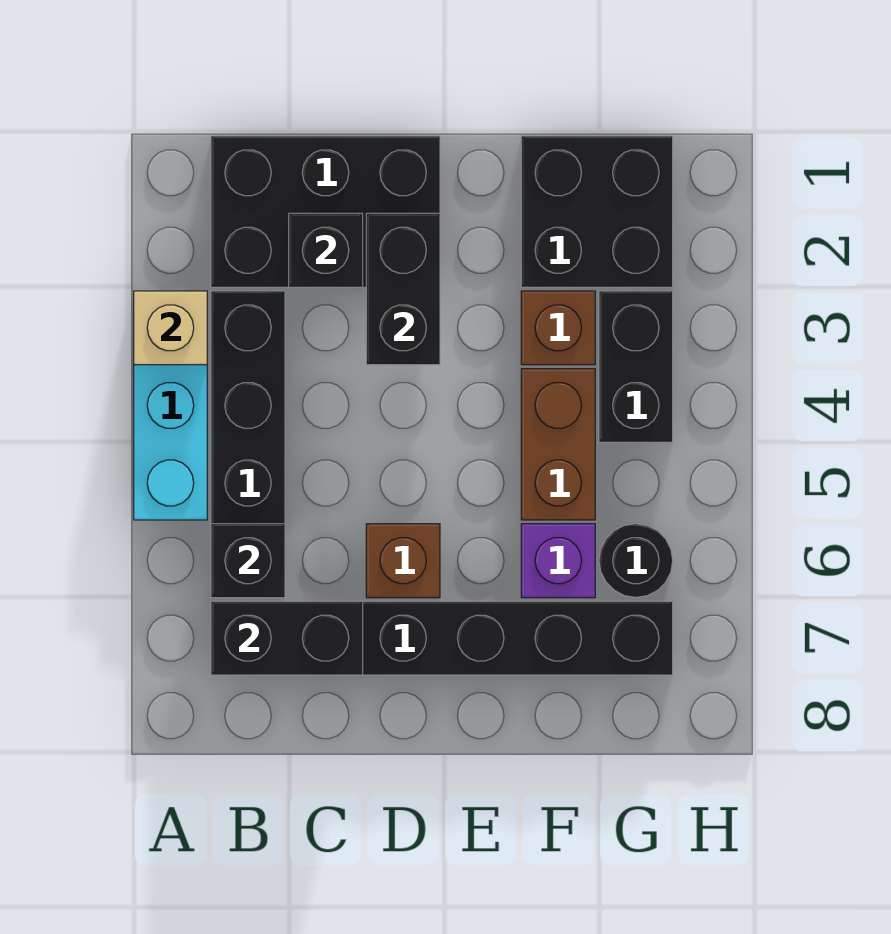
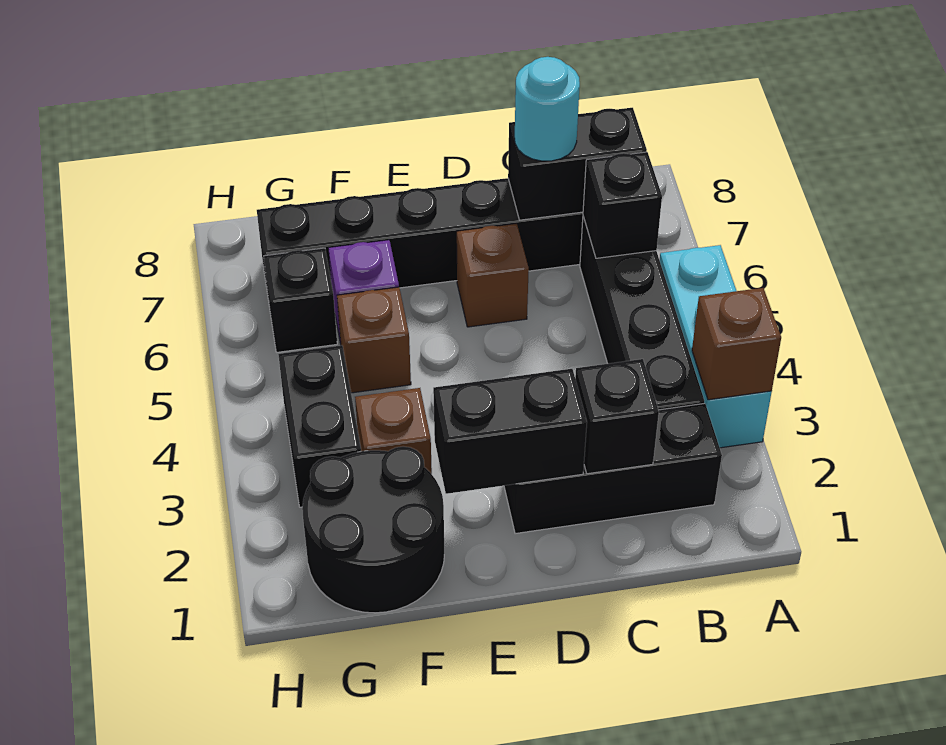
tan brick A3 level 2 -> brown brick A3 level 2
black brick B1:D2 level 1 -> black brick B2:D2 level 1
none -> cyan round brick C7 level 3
black brick D2:D3 level 2 -> black brick D2:E2 level 2
black brick F1:G2 level 1 -> black round brick F1:G2 level 1
brown brick F4:F5 level 1 -> brown brick F5 level 1
black round brick G6 level 1 -> black brick G6 level 1

